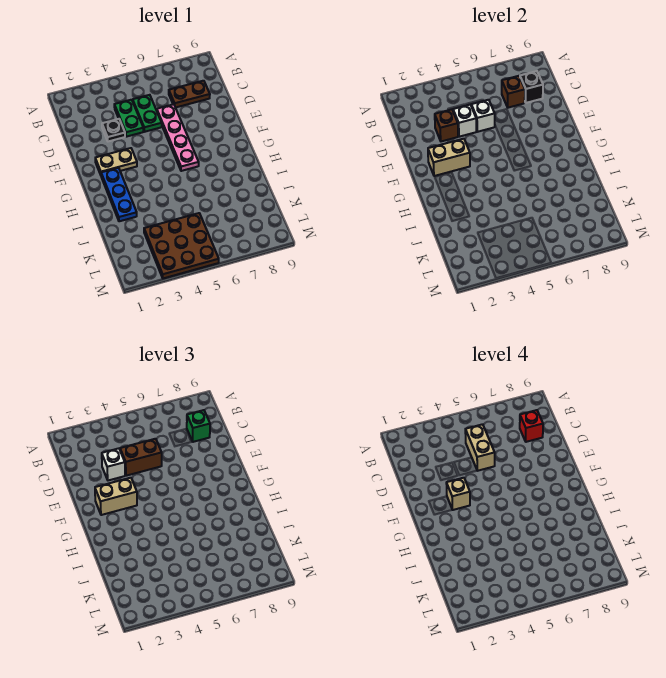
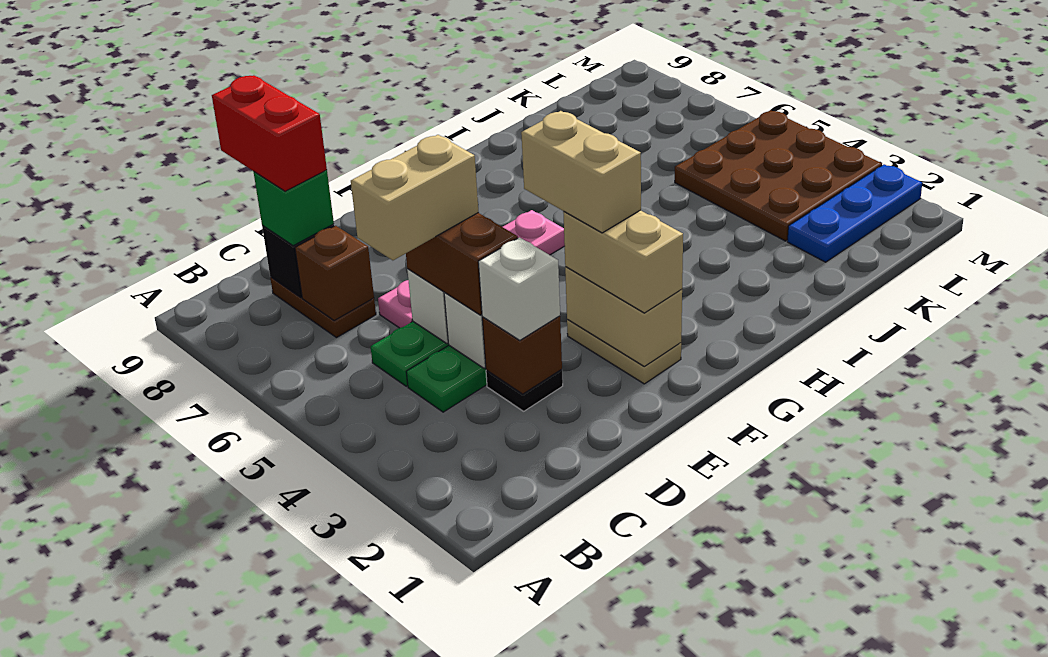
red brick C8 level 4 -> red brick C8:C9 level 4
tan brick F3 level 4 -> tan brick F3:F4 level 4
blue plate G2:I2 level 1 -> blue plate K2:M2 level 1

